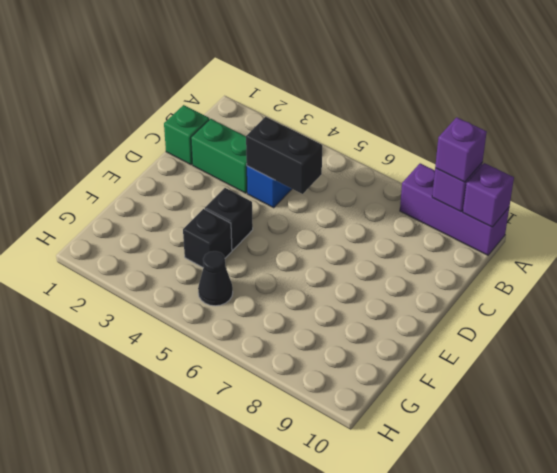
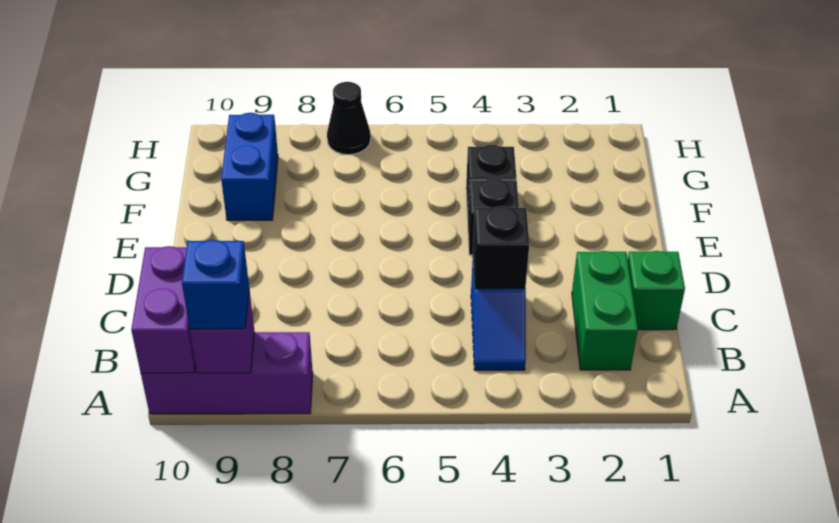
purple brick A9 level 3 -> blue brick A9 level 3
purple brick A10 level 2 -> purple brick A10:B10 level 2
green brick C2:C3 level 1 -> green brick B2:C2 level 1
black brick C4:C5 level 2 -> black brick C4 level 2
none -> blue brick F9:G9 level 1
black cone G5 level 1 -> black cone H7 level 1

